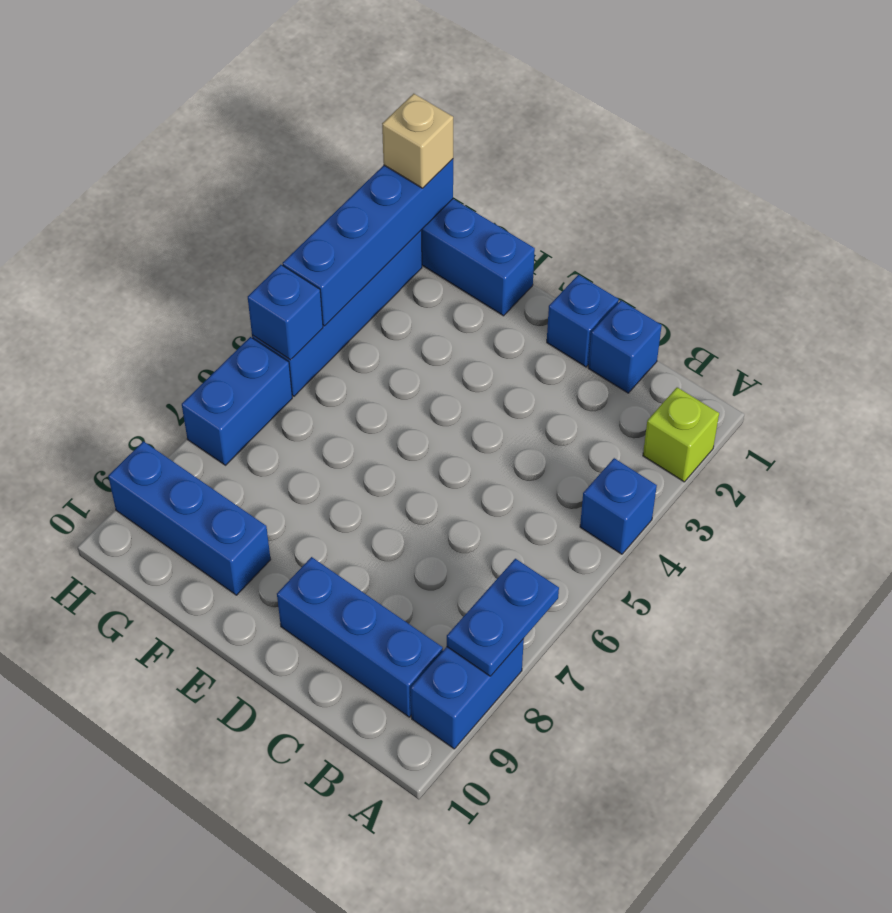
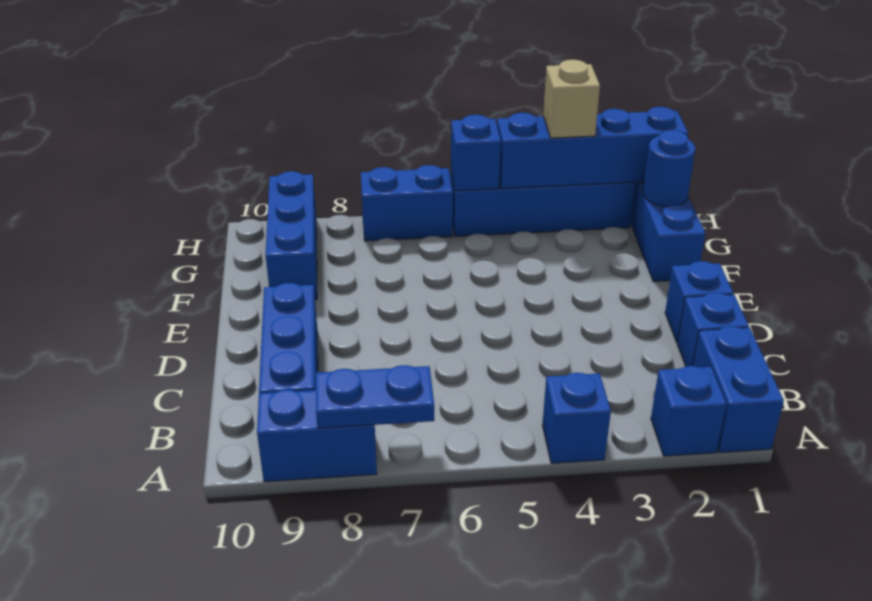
none -> blue brick A1:B1 level 1
lime brick A2 level 1 -> blue brick A2 level 1
none -> blue round brick G1 level 2
tan brick H1 level 3 -> tan brick H3 level 3

